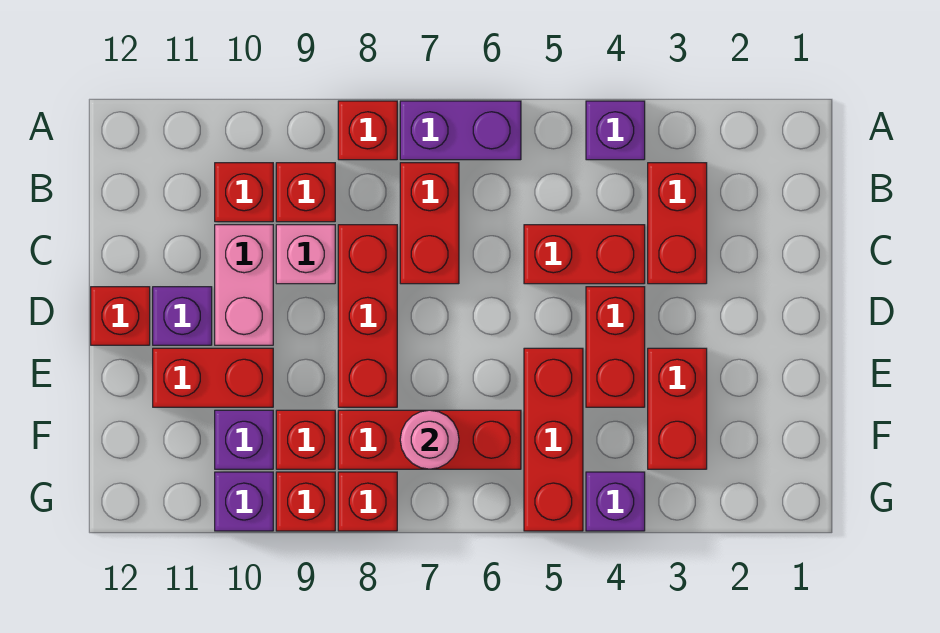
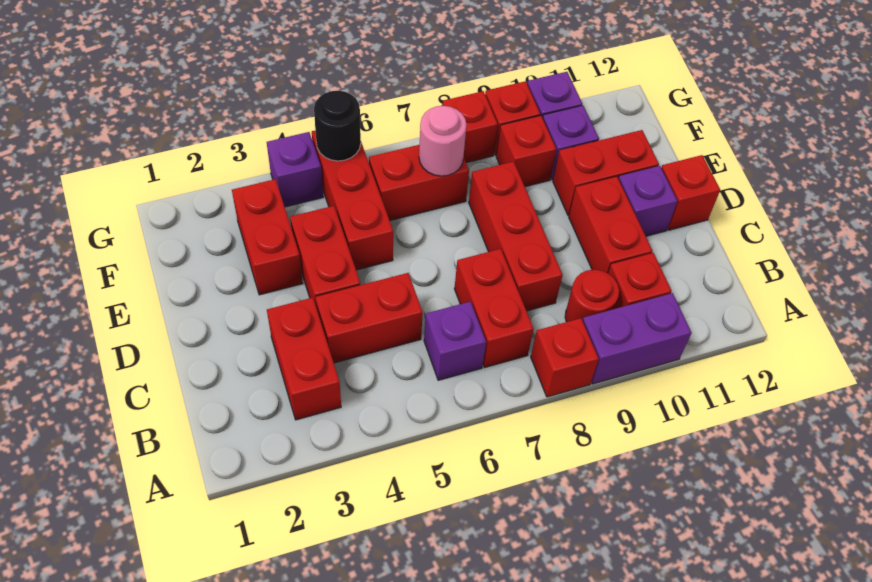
purple brick A4 level 1 -> purple brick B6 level 1
purple brick A6:A7 level 1 -> purple brick A9:A10 level 1
red brick B9 level 1 -> red round brick B9 level 1
pink brick C9 level 1 -> none
pink brick C10:D10 level 1 -> red brick C10:D10 level 1
red brick F6:F8 level 1 -> red brick F6:F7 level 1
none -> black round brick G5 level 2

